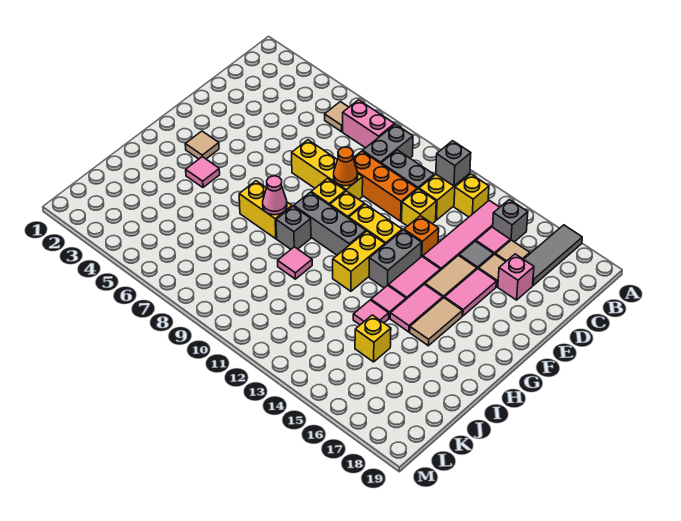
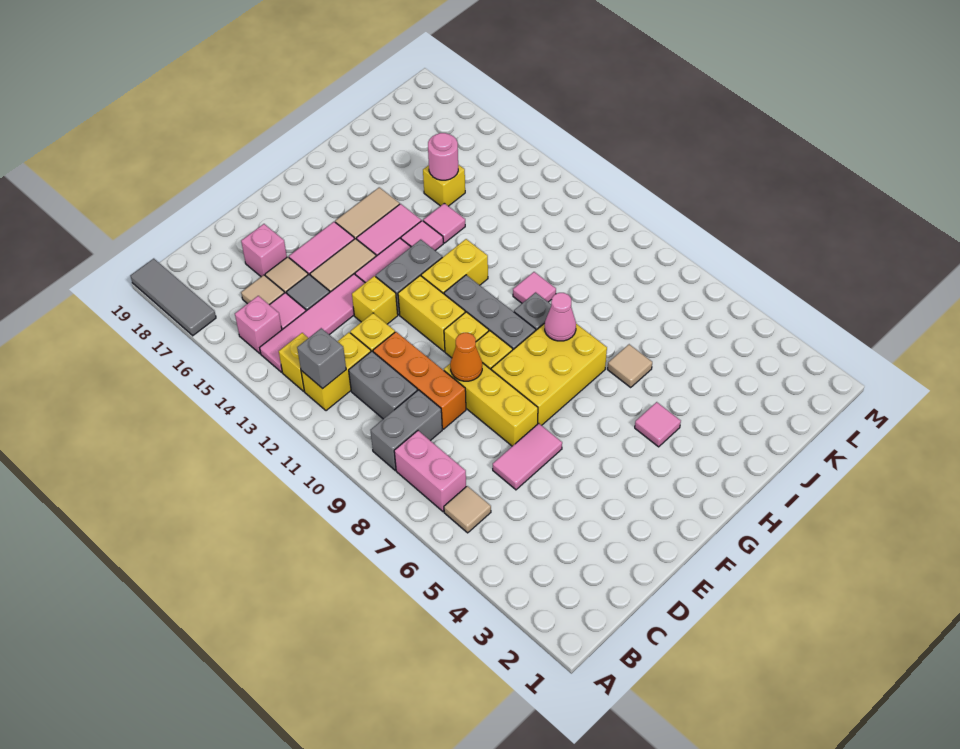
grey tile A17:C17 level 1 -> grey tile A17:A19 level 1
grey brick B15 level 1 -> pink brick B15 level 1
none -> pink tile D6:E6 level 1
orange brick E13 level 1 -> yellow brick E13 level 1
tan tile G3 level 1 -> tan tile I6 level 1
yellow brick H7:H8 level 1 -> yellow brick F7:H8 level 1
none -> pink round brick J15 level 2

